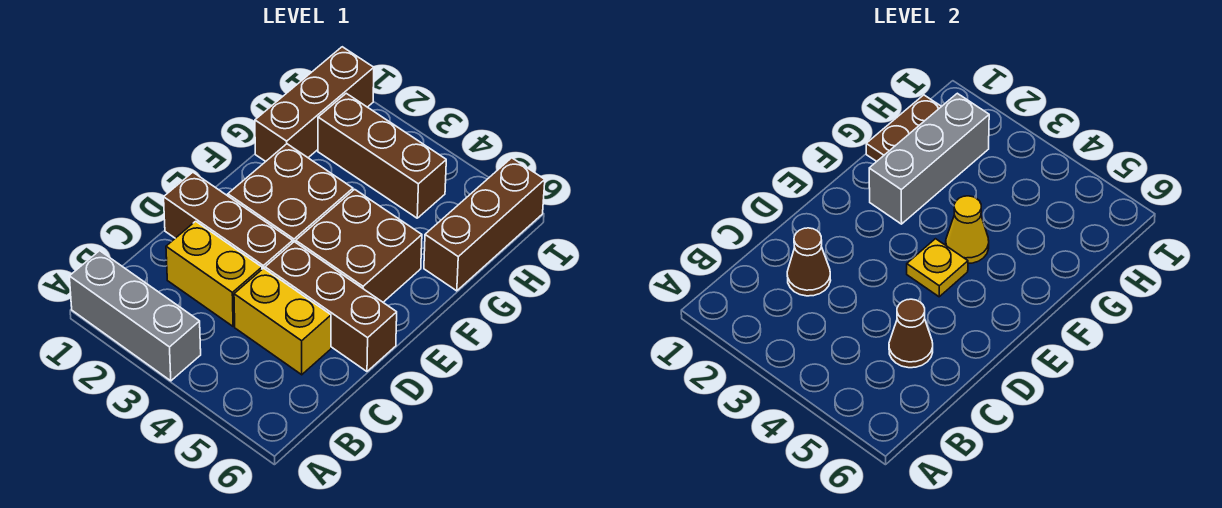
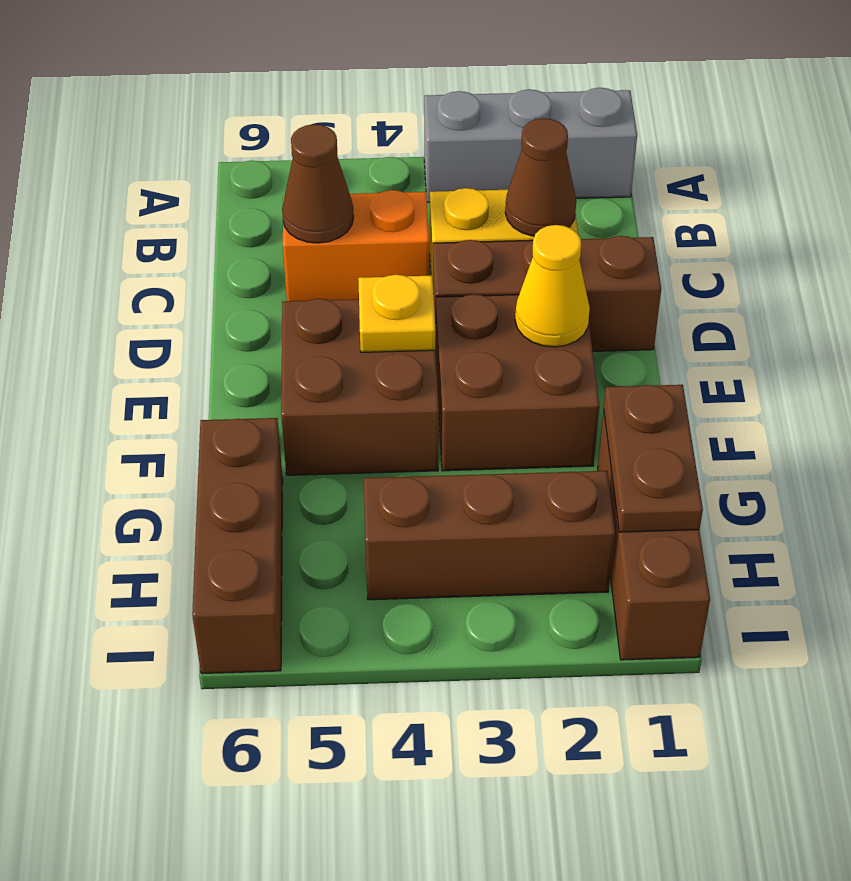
yellow brick C4:C5 level 1 -> orange brick C4:C5 level 1
brown brick D4:D6 level 1 -> none
grey brick F2:H2 level 2 -> none
yellow cone F4 level 2 -> yellow cone E2 level 2

